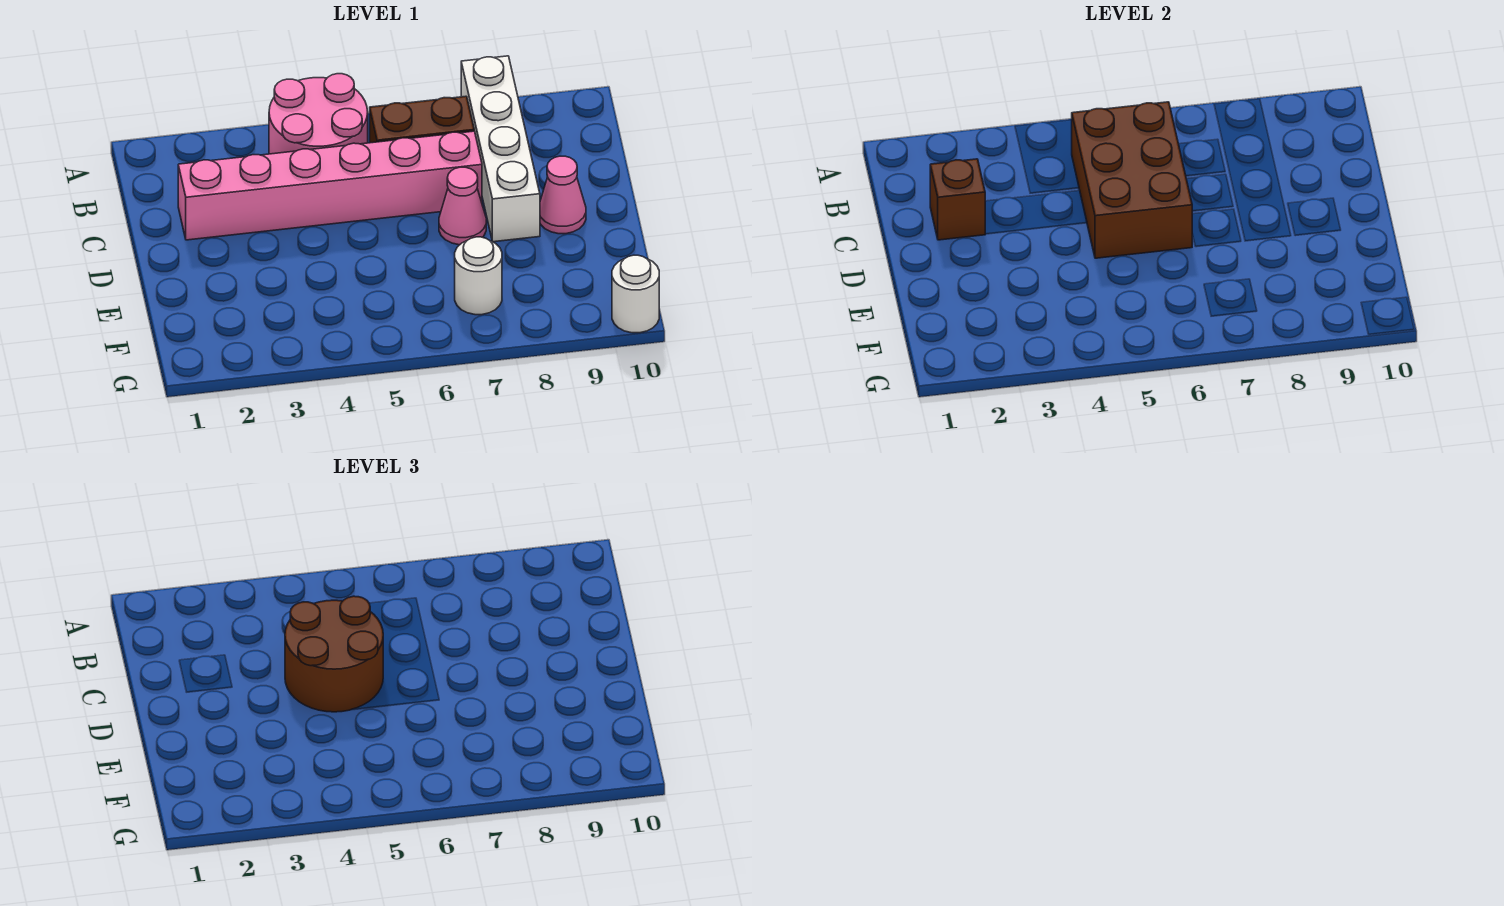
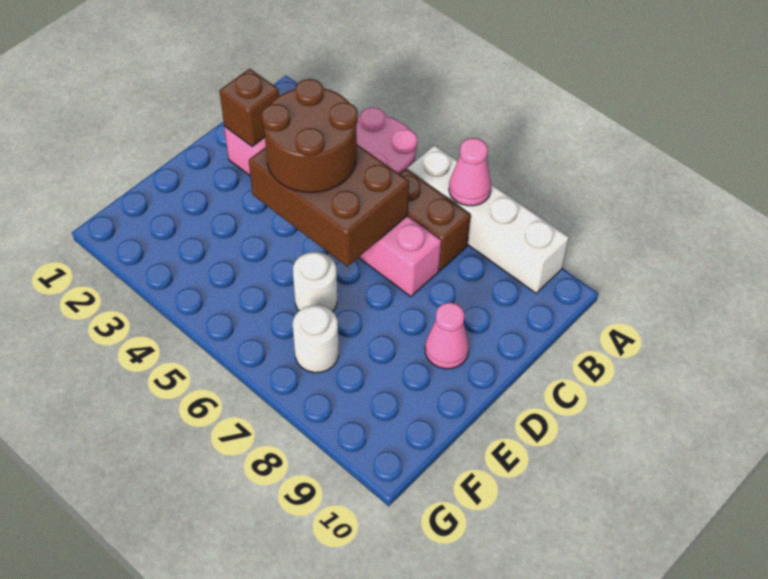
white brick A8:D8 level 1 -> white brick A6:A9 level 1
brown brick B5:D6 level 2 -> brown brick C4:D6 level 2
pink cone D7 level 1 -> pink cone A7 level 2
white round brick G10 level 1 -> white round brick E6 level 1

